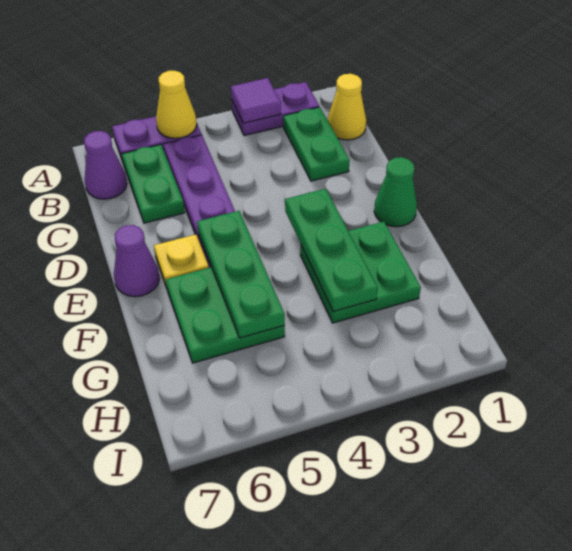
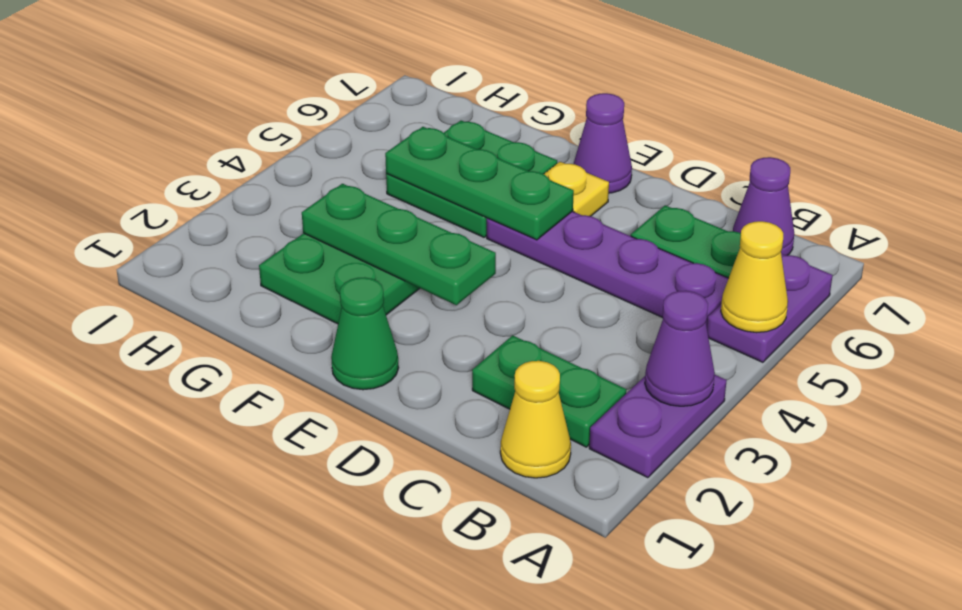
purple tile A3 level 2 -> purple cone A3 level 2

